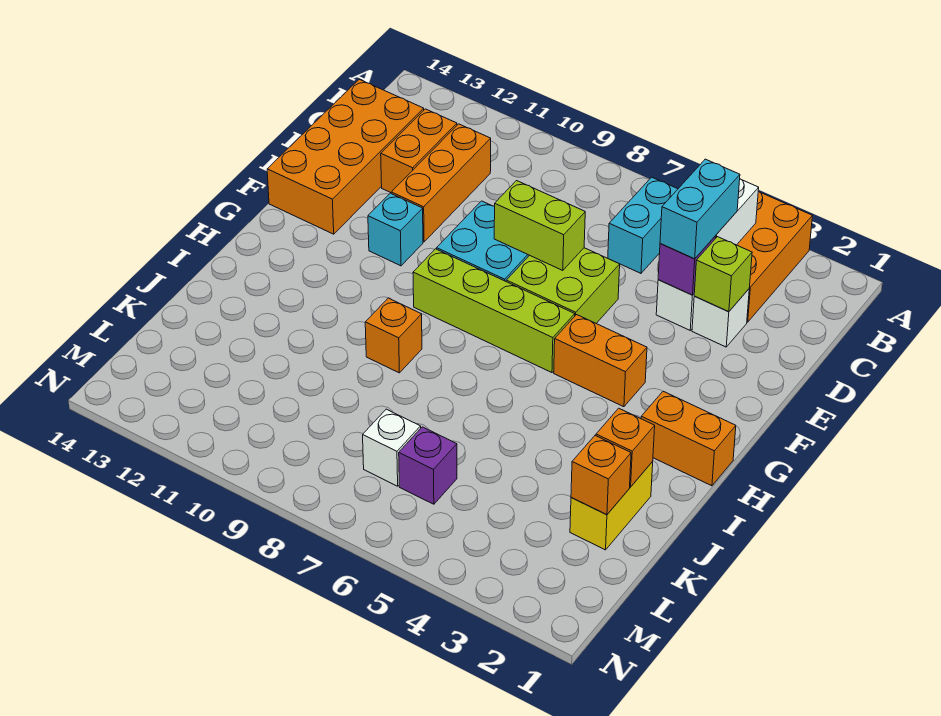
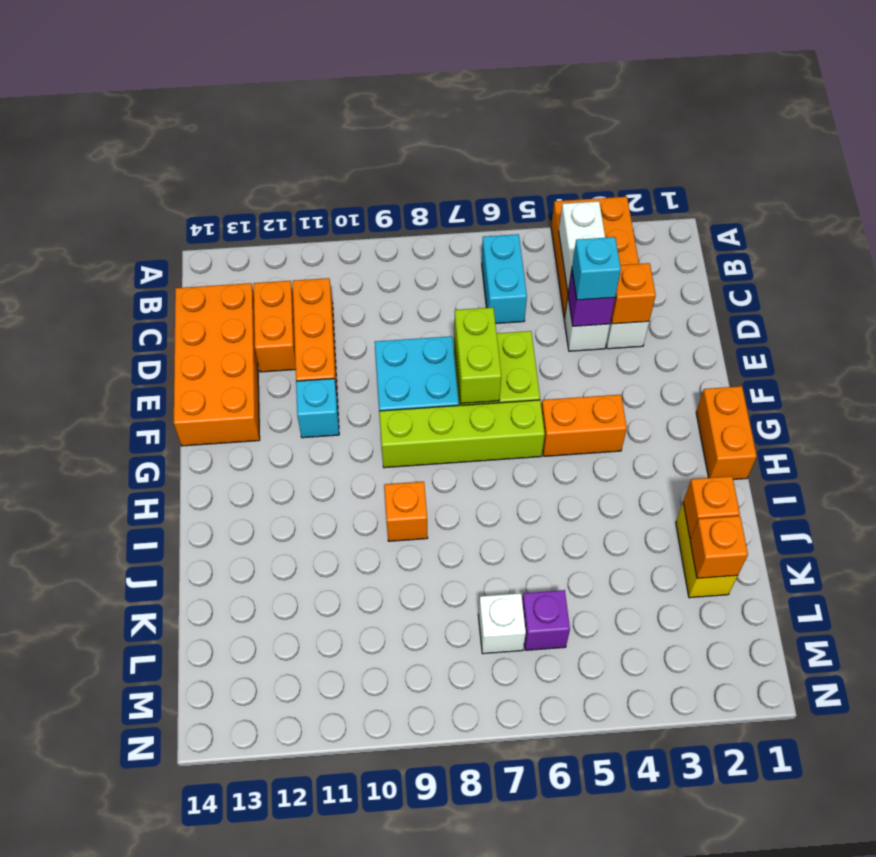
cyan brick C4:D4 level 3 -> cyan brick D4 level 3
lime brick D3 level 2 -> orange brick D3 level 2
lime brick E7:E8 level 2 -> lime brick E7:F7 level 2
orange brick H1:H2 level 1 -> orange brick G1:H1 level 1

